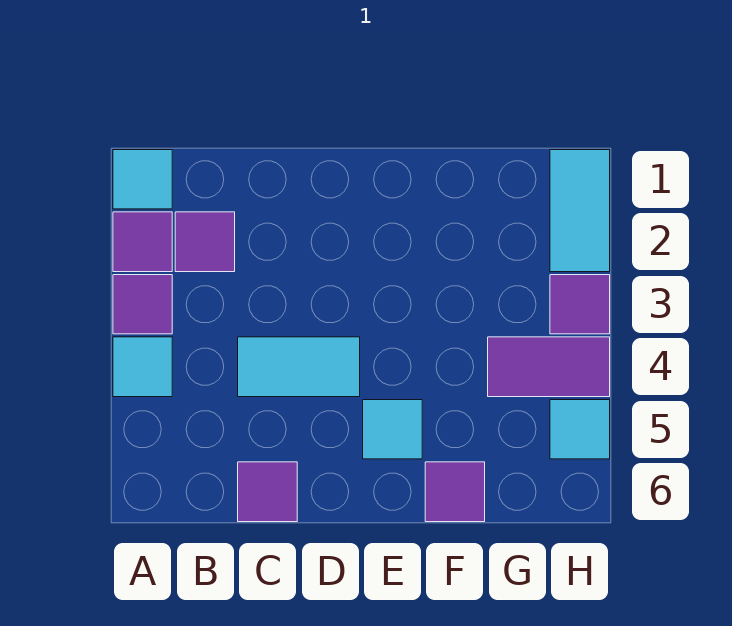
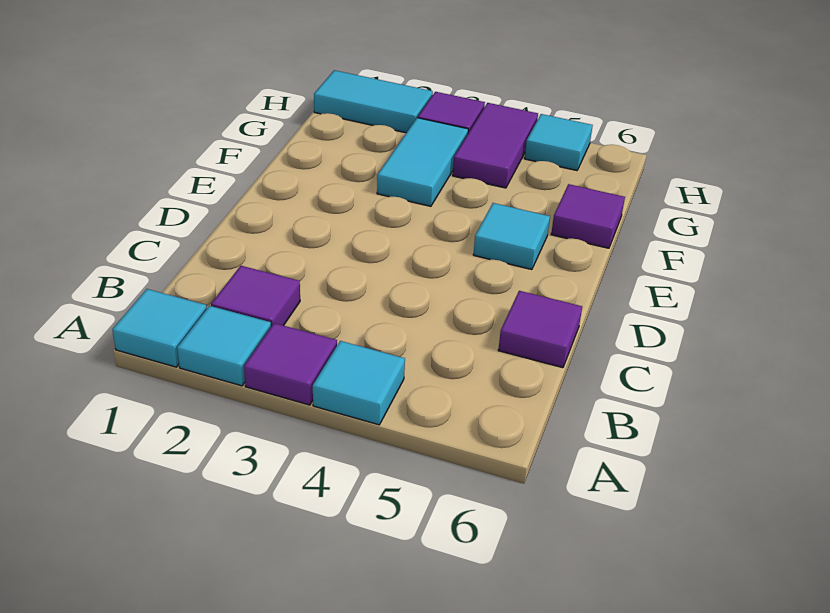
purple tile A2 level 1 -> cyan tile A2 level 1
cyan tile C4:D4 level 1 -> cyan tile F3:G3 level 1

